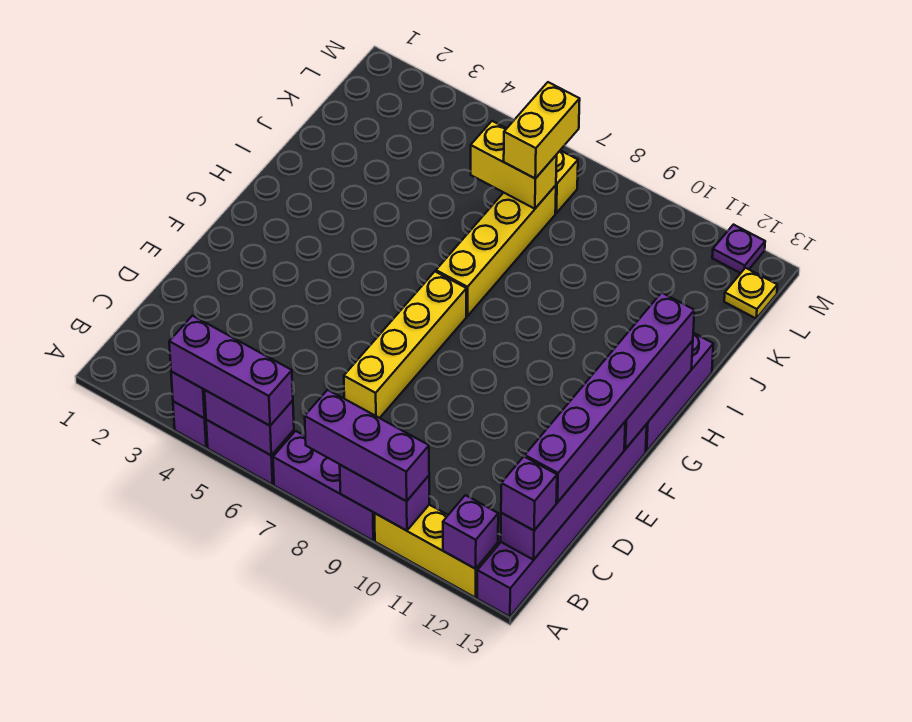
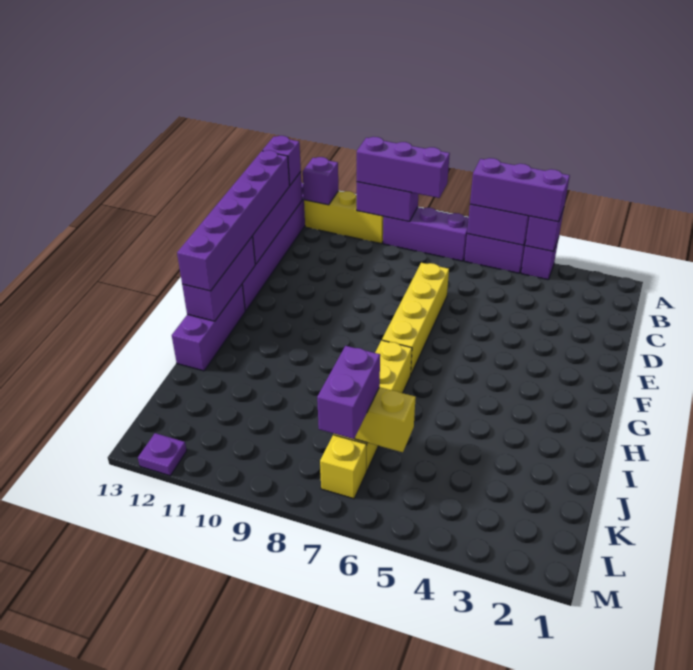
yellow brick K7:L7 level 3 -> purple brick K7:L7 level 3
yellow plate L13 level 1 -> none

